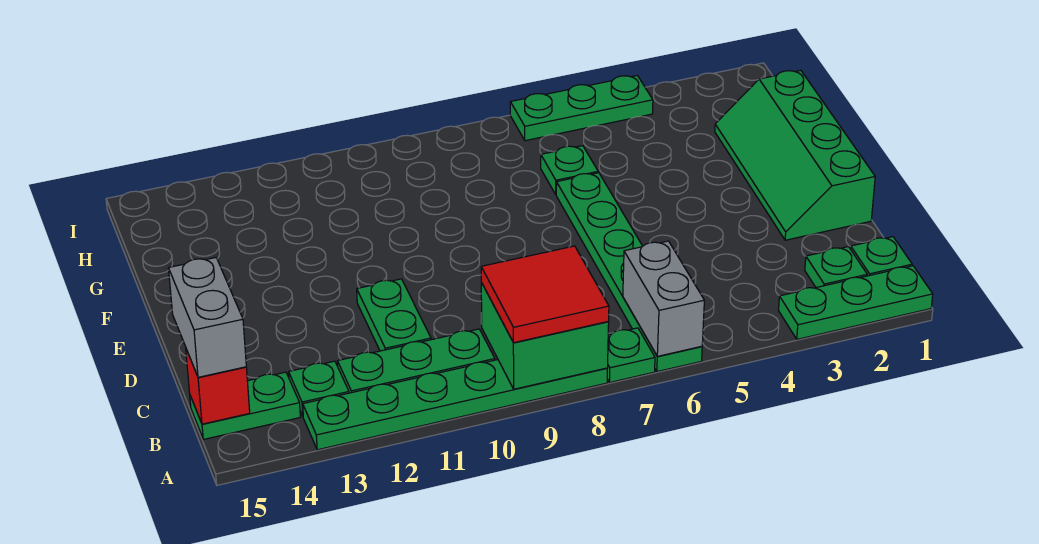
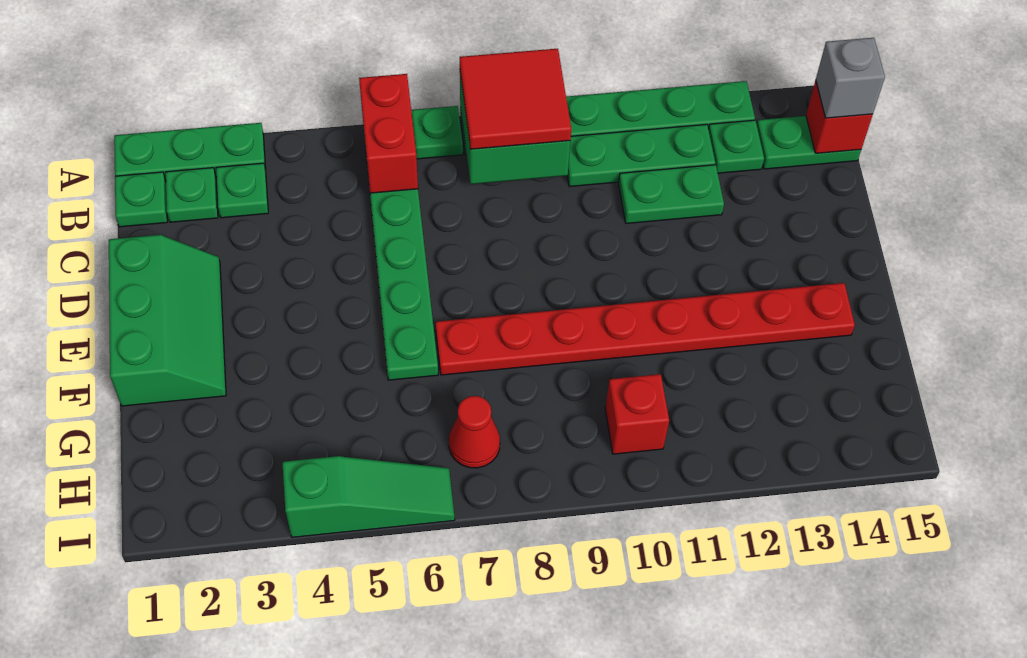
grey brick A6:B6 level 2 -> red brick A6:B6 level 2
grey brick B15:C15 level 3 -> grey brick B15 level 3
green plate C11:D11 level 1 -> green plate C11:C12 level 1
green slope D1:G2 level 1 top 1 -> green slope D1:F2 level 1 top 1
none -> red plate F7:F14 level 1
green plate G6 level 1 -> green plate B3 level 1
none -> red cone H7 level 1
none -> red brick H10 level 1
green plate I4:I6 level 1 -> green slope I4:I6 level 1 top 4

